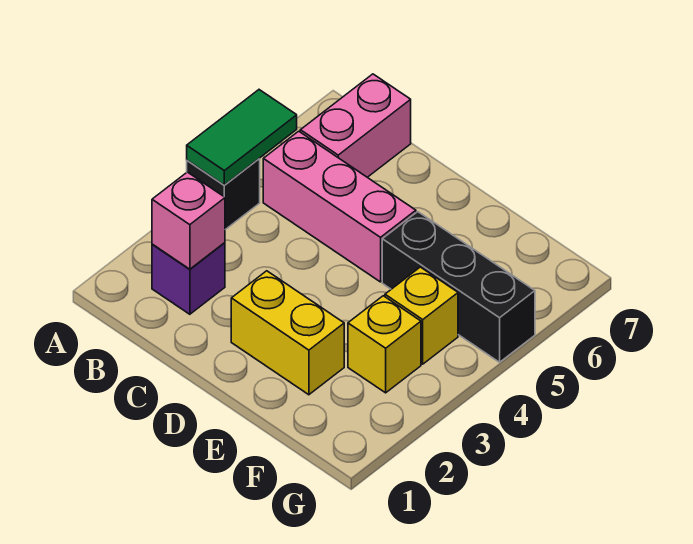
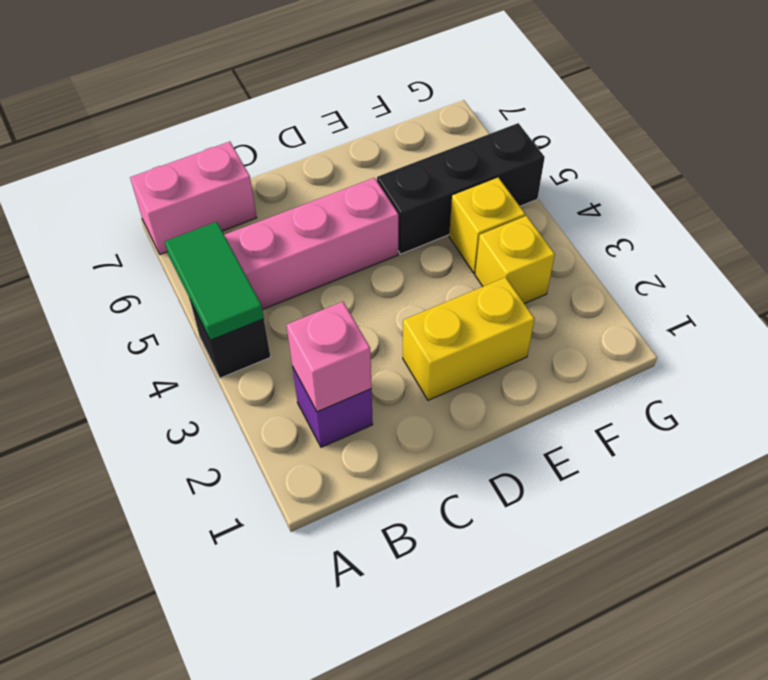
pink brick B6:B7 level 1 -> pink brick A7:B7 level 1

